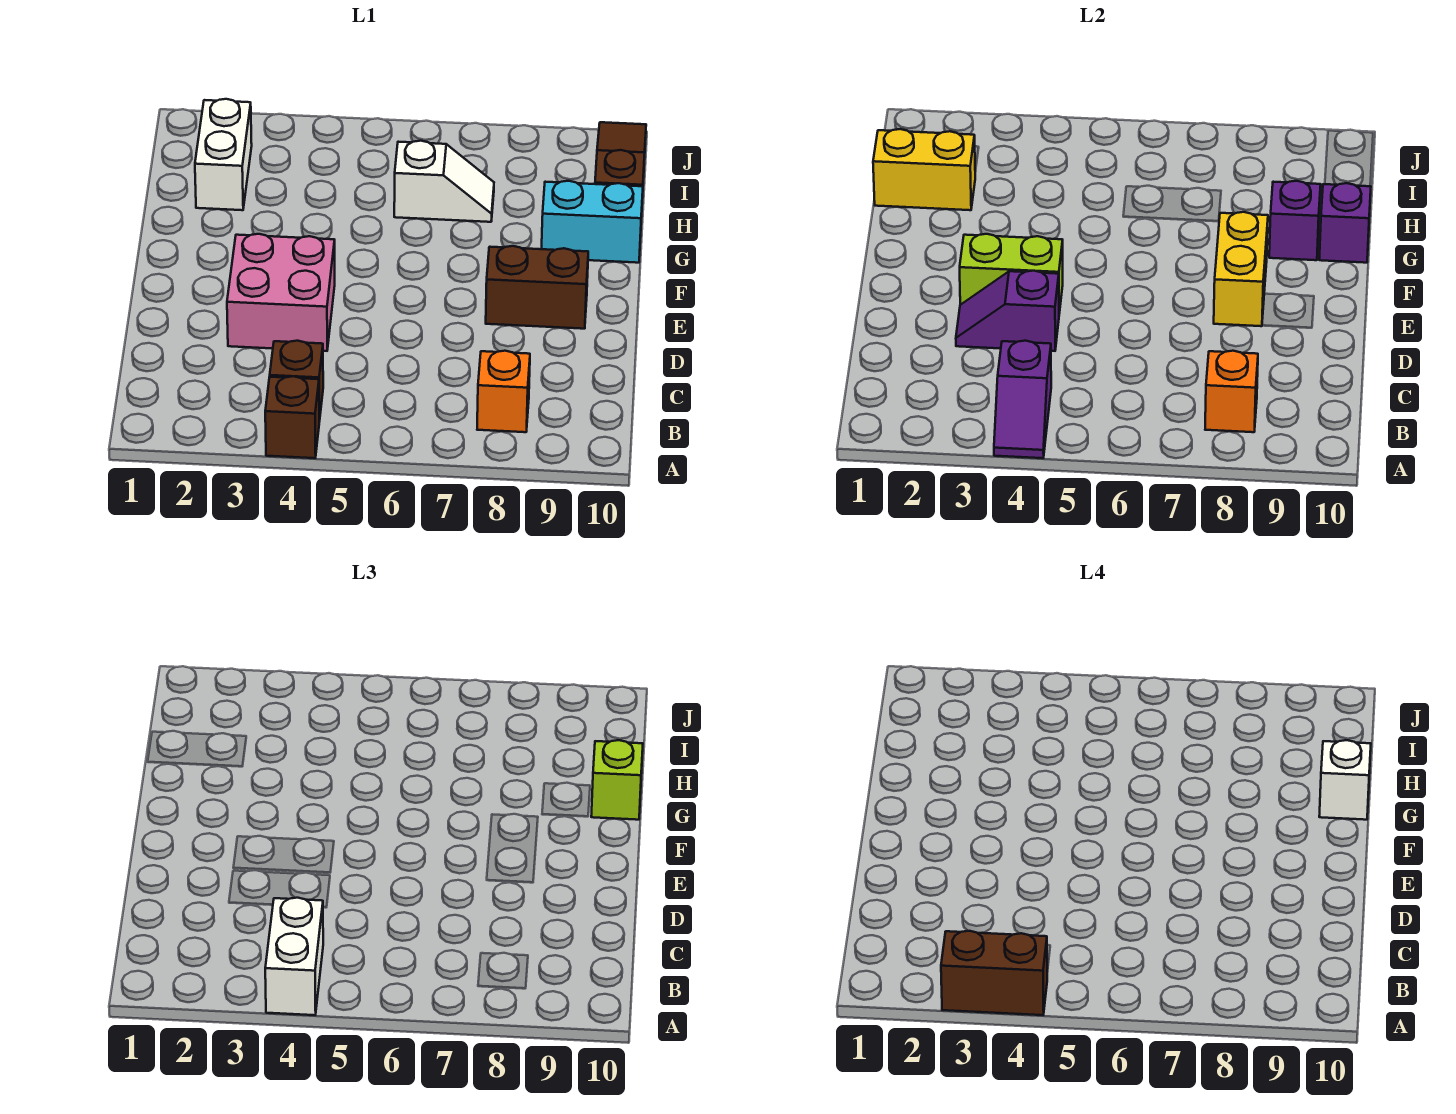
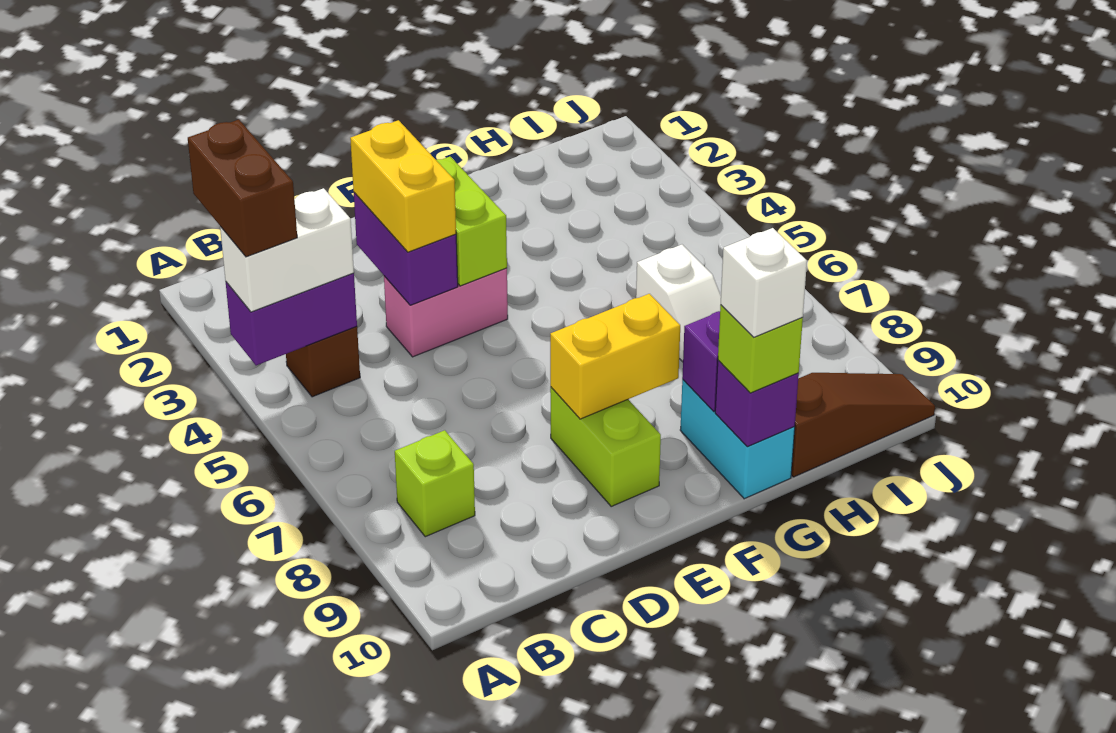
brown brick A4 level 1 -> none
purple slope A4:B4 level 2 top B -> purple brick A4:B4 level 2
orange brick B8 level 1 -> lime brick B8 level 1
orange brick B8 level 2 -> none
pink brick D3:E4 level 1 -> pink brick D4:E4 level 1
purple slope D3:D4 level 2 top 4 -> purple brick D3:D4 level 2
brown brick E8:E9 level 1 -> lime brick E8:E9 level 1
yellow brick H1:H2 level 2 -> yellow brick D3:D4 level 3
white brick H2:I2 level 1 -> none

